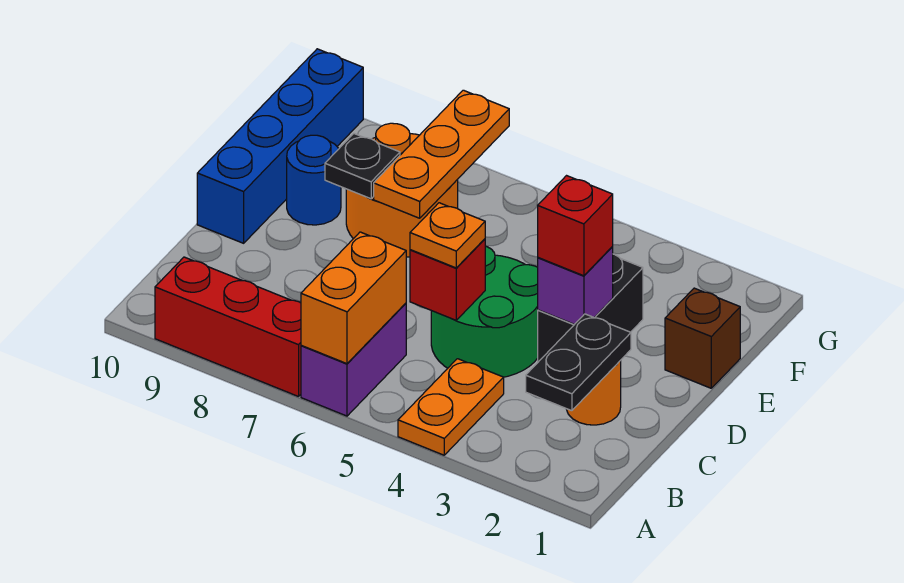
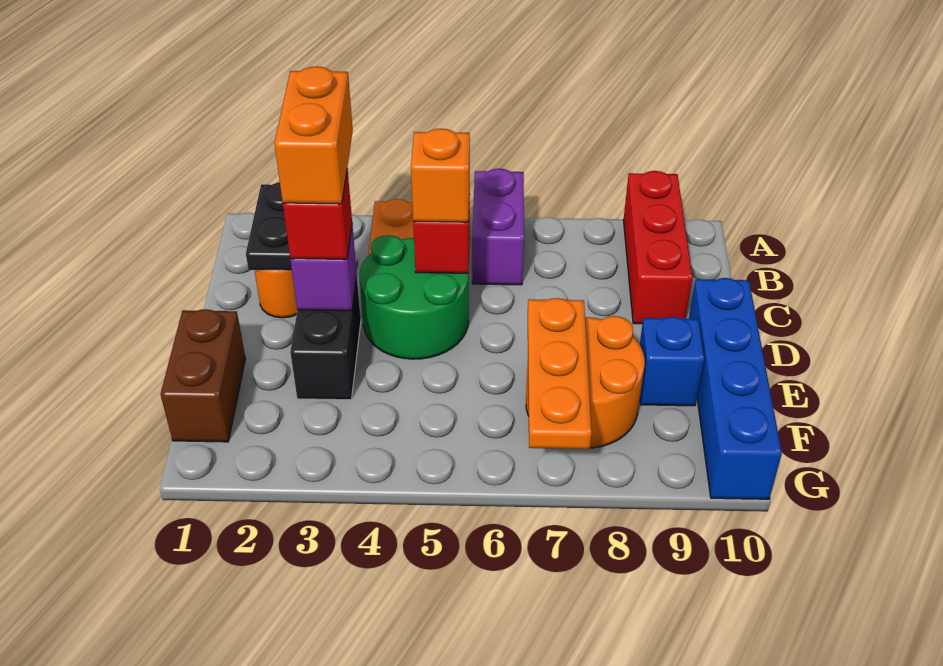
orange brick A6:B6 level 2 -> orange brick C3:D3 level 4
red brick A7:A9 level 1 -> red brick A9:C9 level 1
orange plate C5 level 3 -> orange brick C5 level 3
brown brick E1 level 1 -> brown brick E1:F1 level 1
black plate E8 level 2 -> none
blue round brick E9 level 1 -> blue brick E9 level 1

